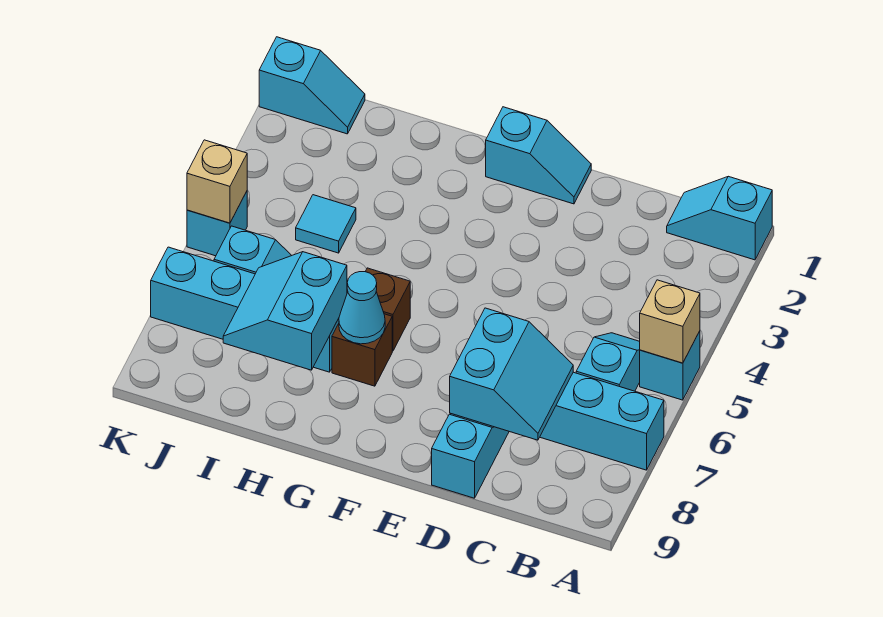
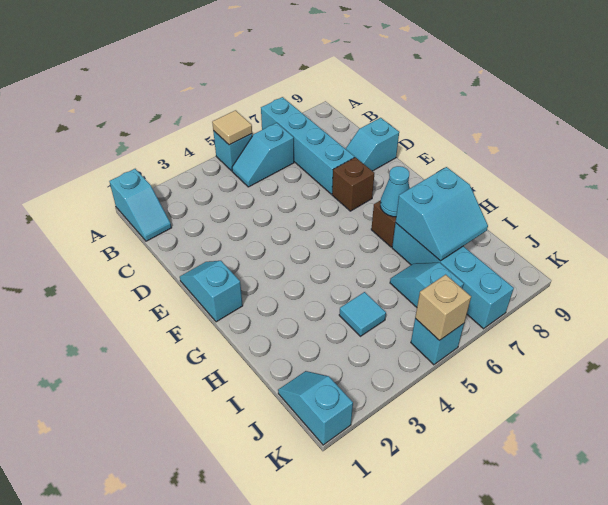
tan brick A5 level 2 -> tan tile A5 level 2
cyan slope C7:D8 level 2 top D -> none
brown brick G6 level 1 -> brown brick E7 level 1

